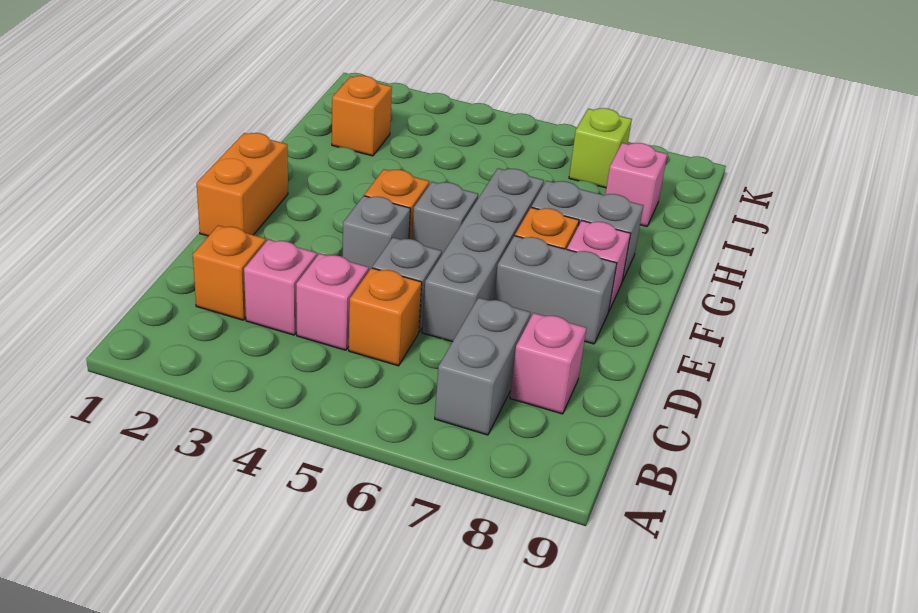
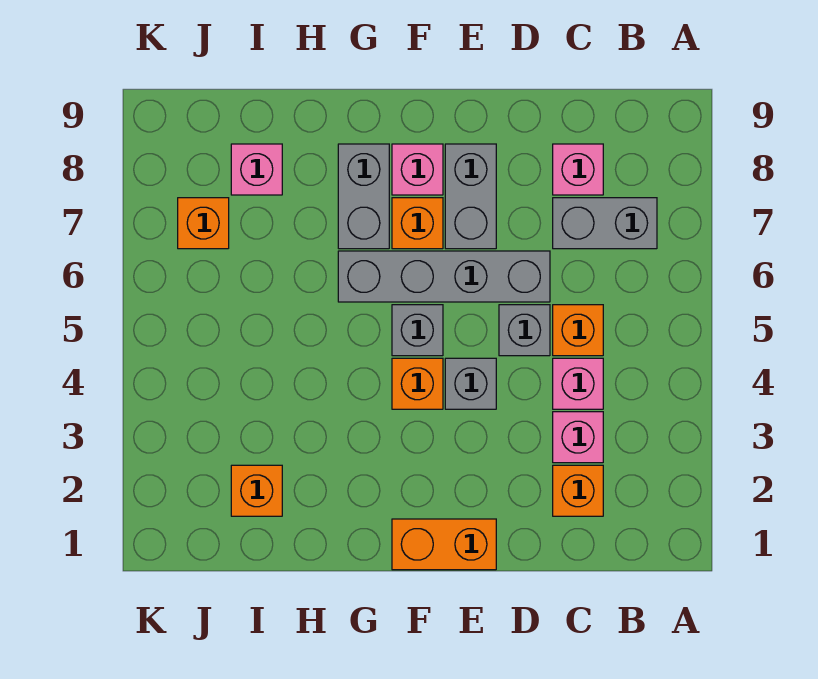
lime brick J7 level 1 -> orange brick J7 level 1

